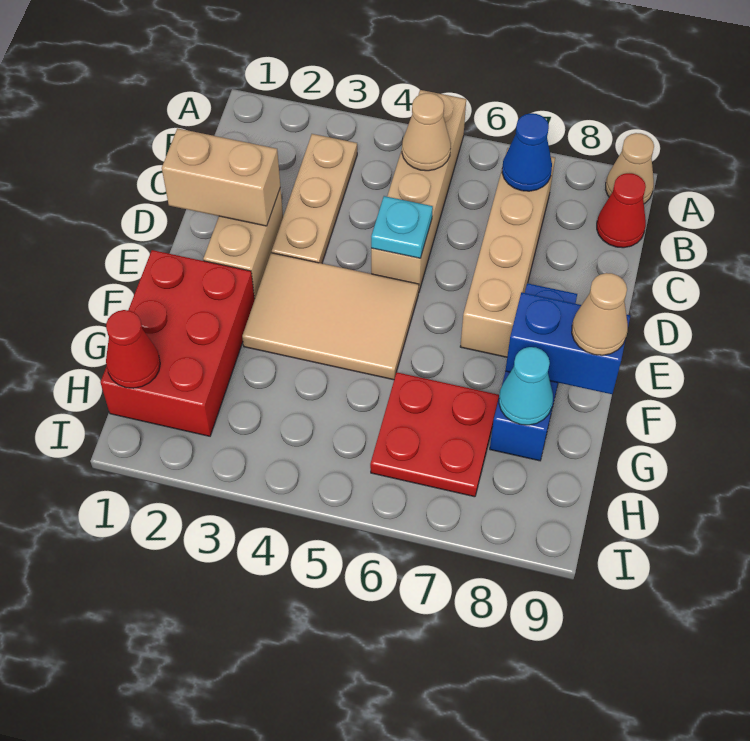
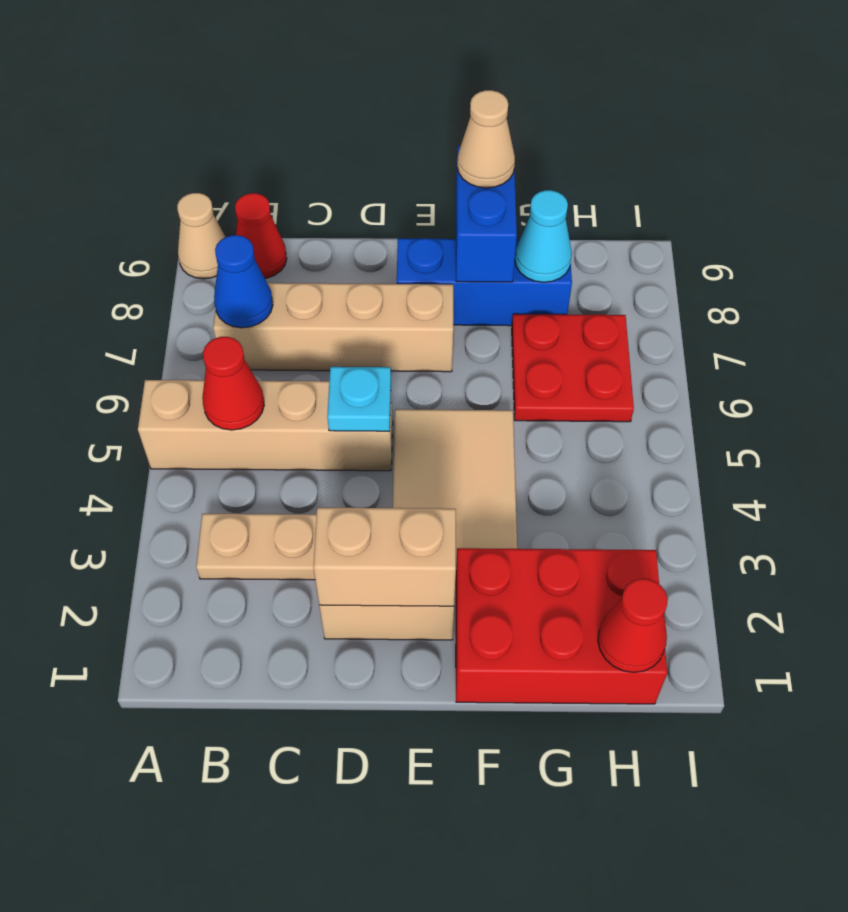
tan cone B5 level 2 -> red cone B5 level 2
tan brick D1:D2 level 2 -> tan brick D2:E2 level 2

